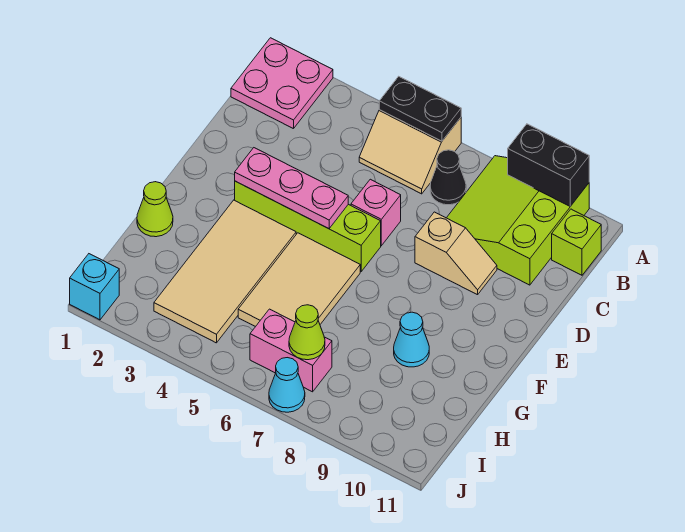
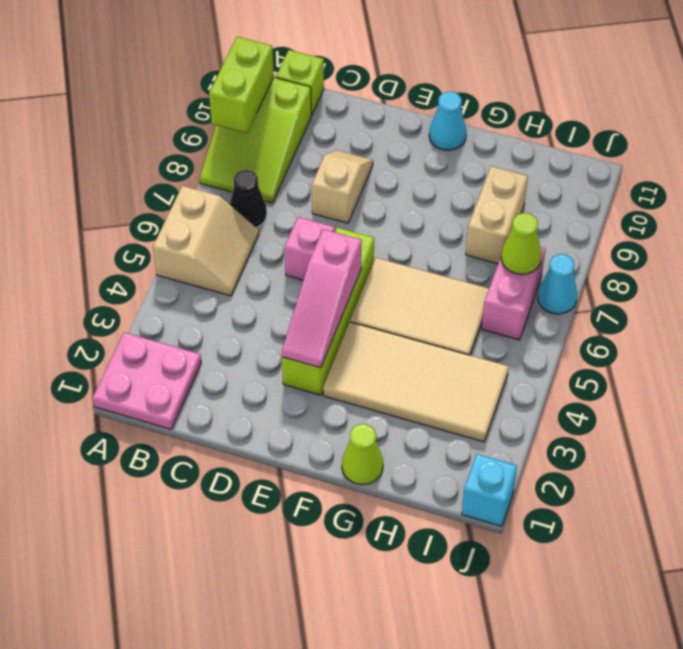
black plate A5:A6 level 2 -> none
lime slope A8:C10 level 1 top 10 -> lime slope A8:B10 level 1 top 10
black brick A9:A10 level 2 -> lime brick A9:A10 level 2
pink plate E3:E5 level 2 -> pink slope E3:E5 level 2 top 5
cyan cone G9 level 1 -> cyan cone F11 level 1
none -> tan brick H8:H9 level 1

